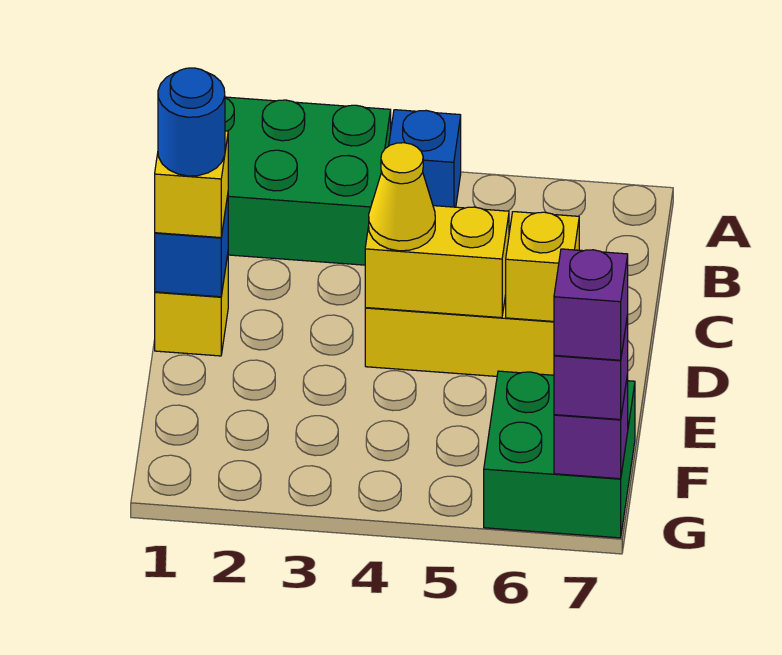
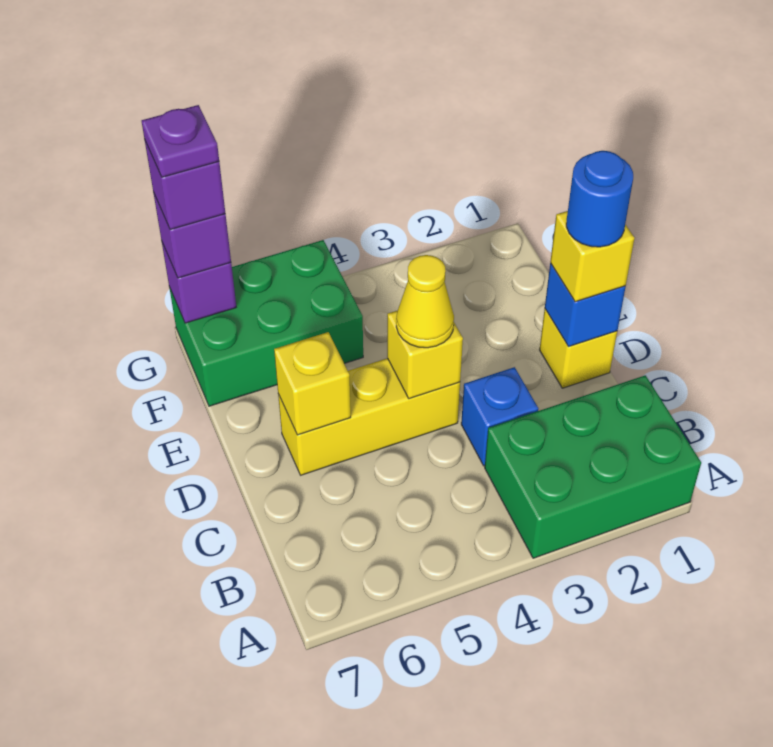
blue brick A4 level 1 -> blue brick C3 level 1
yellow brick D4:D5 level 2 -> yellow brick D4 level 2
green brick F6:G7 level 1 -> green brick F5:G7 level 1
none -> purple plate G7 level 5

